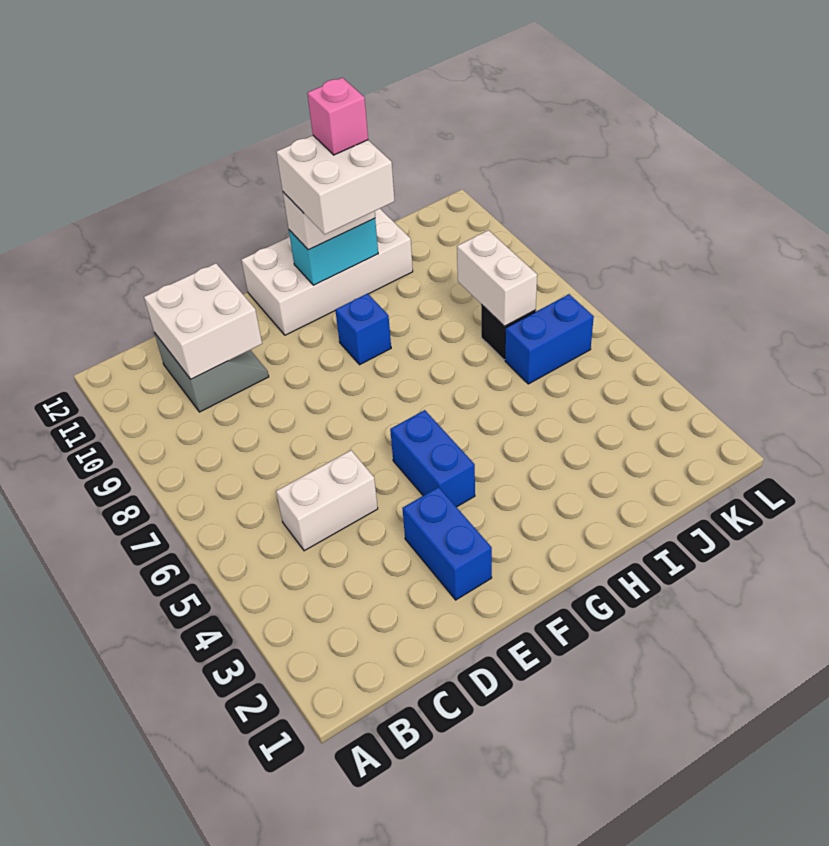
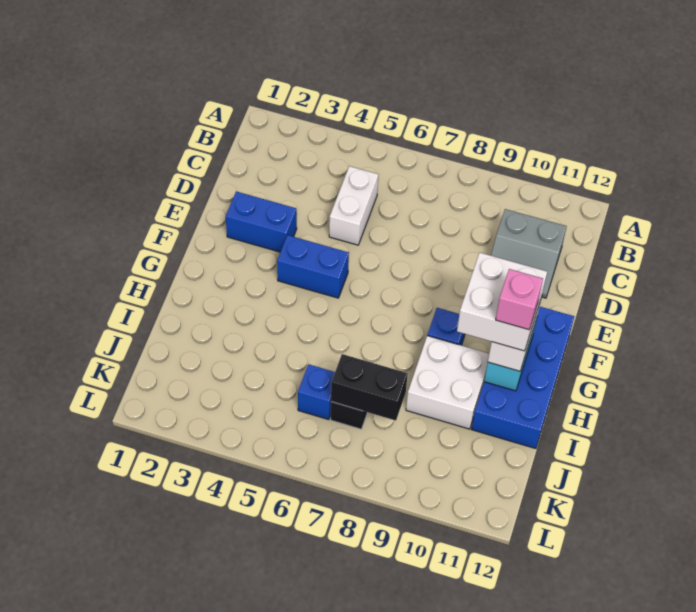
white brick C10:D11 level 2 -> white brick H9:I10 level 1
white brick F11:I12 level 1 -> blue brick F11:I12 level 1
blue brick J6:K6 level 1 -> blue brick J6 level 1
white brick J7:J8 level 2 -> black brick J7:J8 level 2

